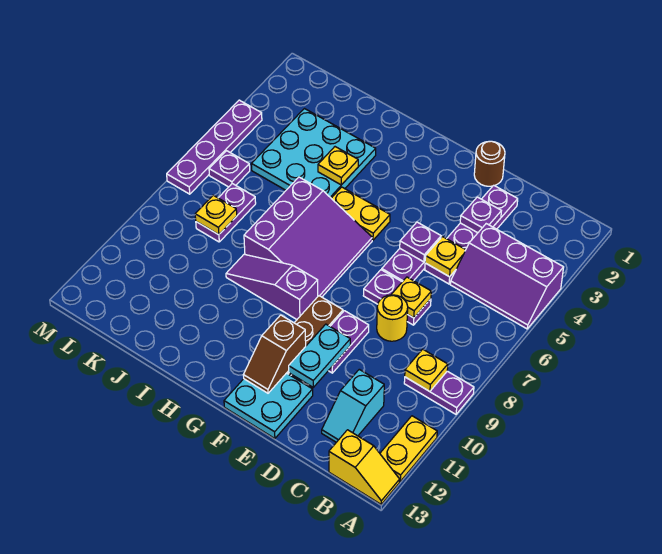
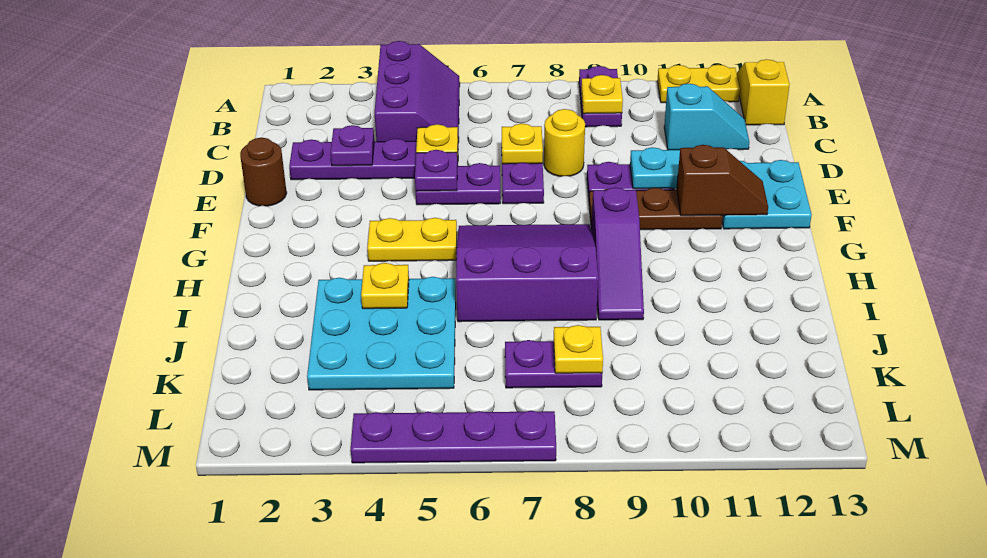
yellow plate G5:H5 level 1 -> yellow plate G4:G5 level 1
purple plate L6 level 1 -> none

